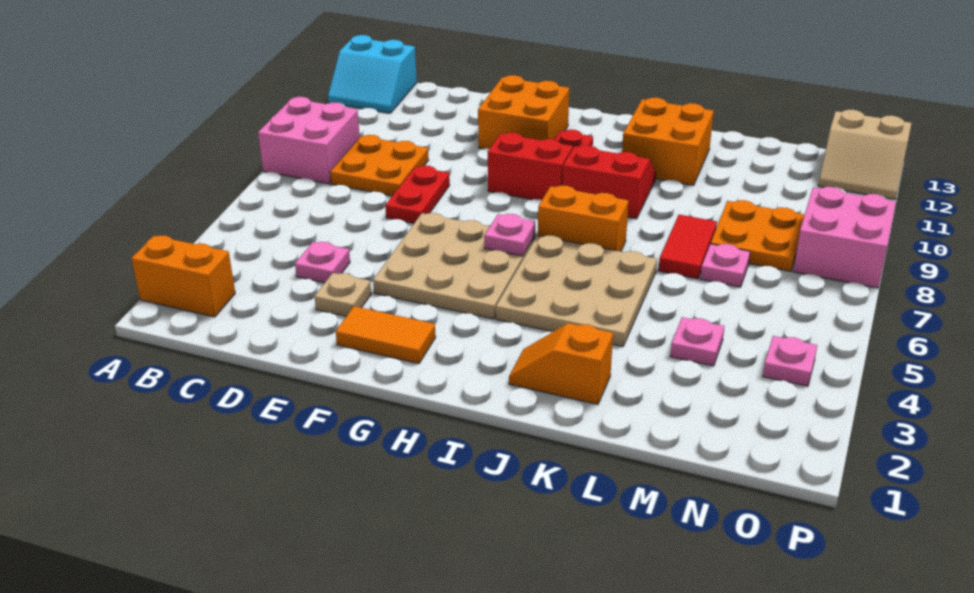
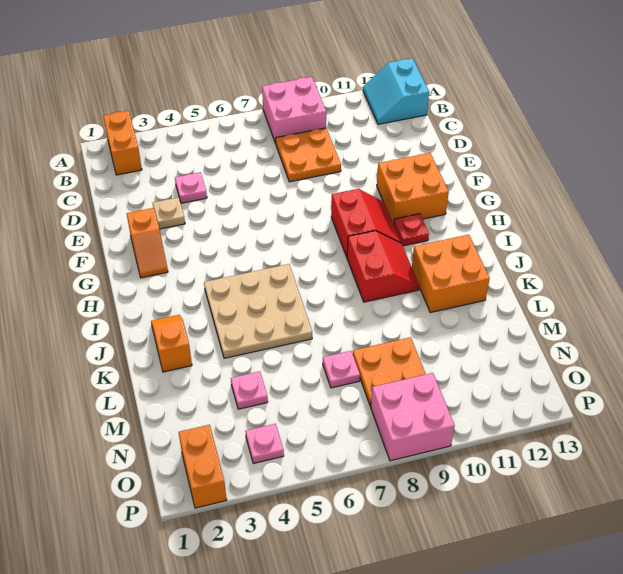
red plate E7:E8 level 1 -> none
orange tile F2:G2 level 1 -> orange slope F2:G2 level 1 top F
tan plate F4:H6 level 1 -> none
pink plate H6 level 2 -> none
orange brick I7:J7 level 1 -> orange brick O2:P2 level 1
red tile L7:L8 level 1 -> none
tan slope O12:P13 level 1 top 13 -> none

